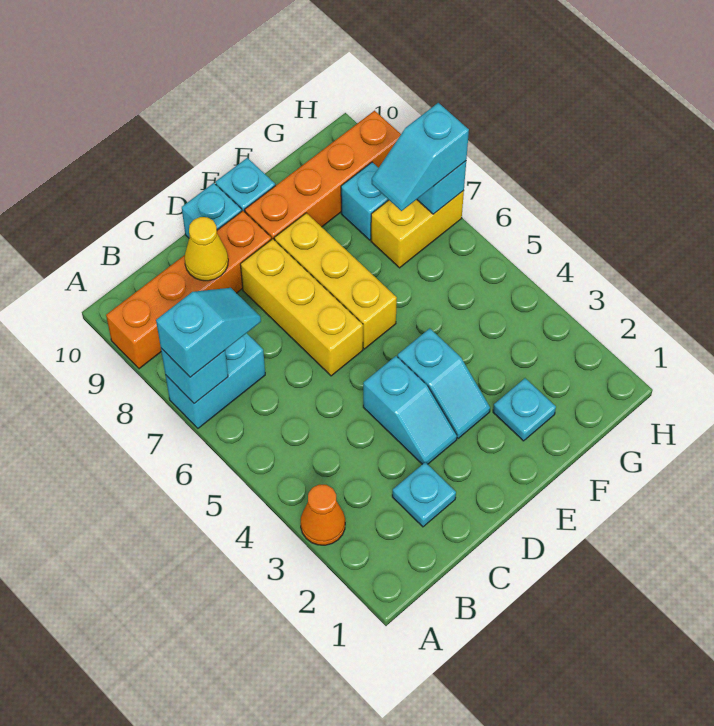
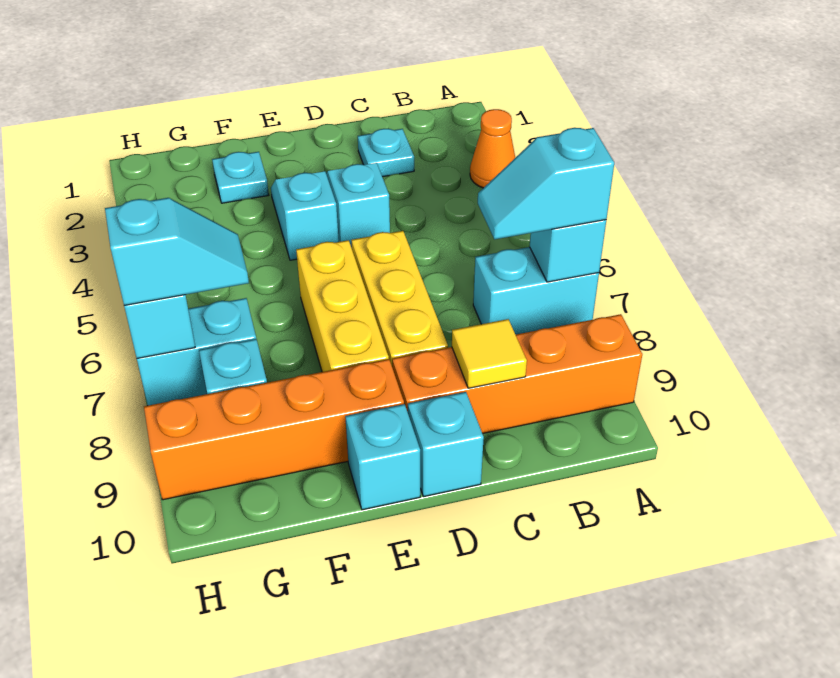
yellow cone C9 level 2 -> yellow tile C9 level 2
yellow brick G7:H7 level 1 -> cyan brick G7:H7 level 1

